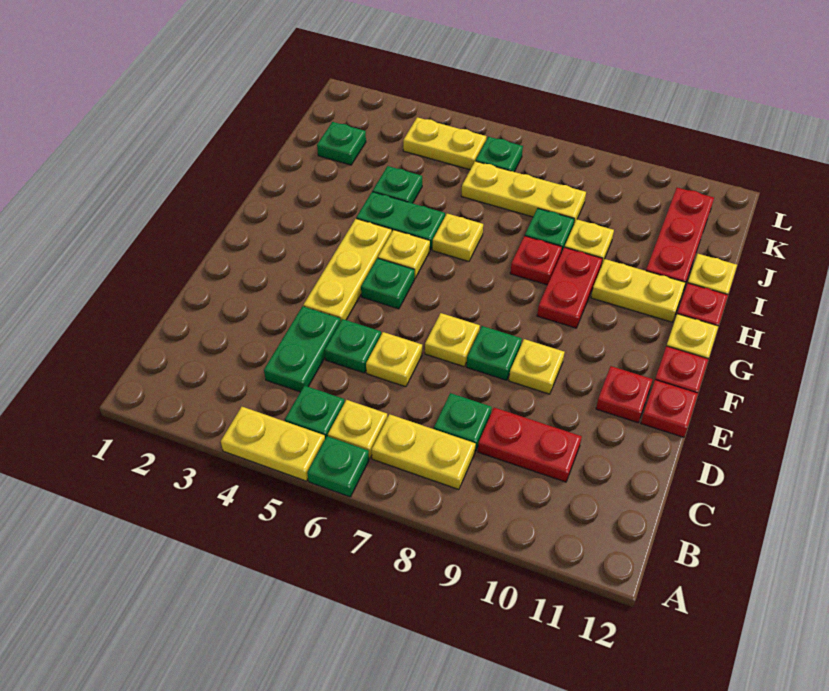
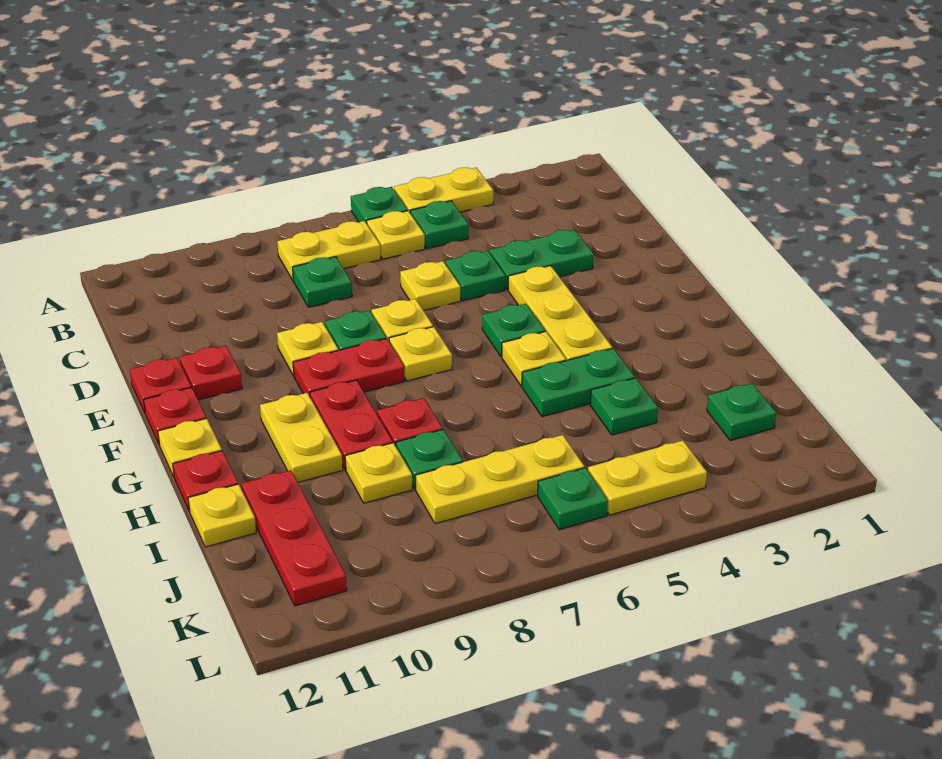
green plate C4:D4 level 1 -> green plate D3:D4 level 1
red plate C9:C10 level 1 -> red plate F8:F9 level 1
yellow plate H6 level 1 -> yellow plate F7 level 1
yellow plate H10:H11 level 1 -> yellow plate G10:H10 level 1

